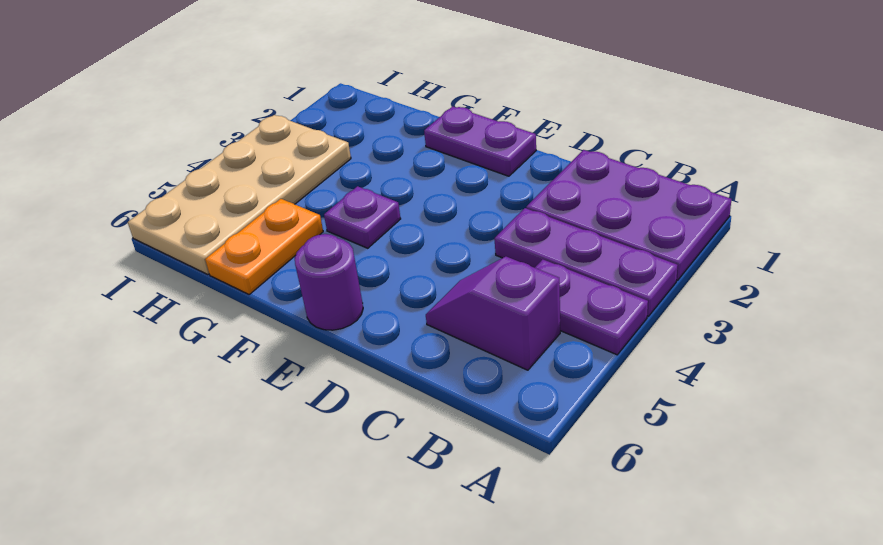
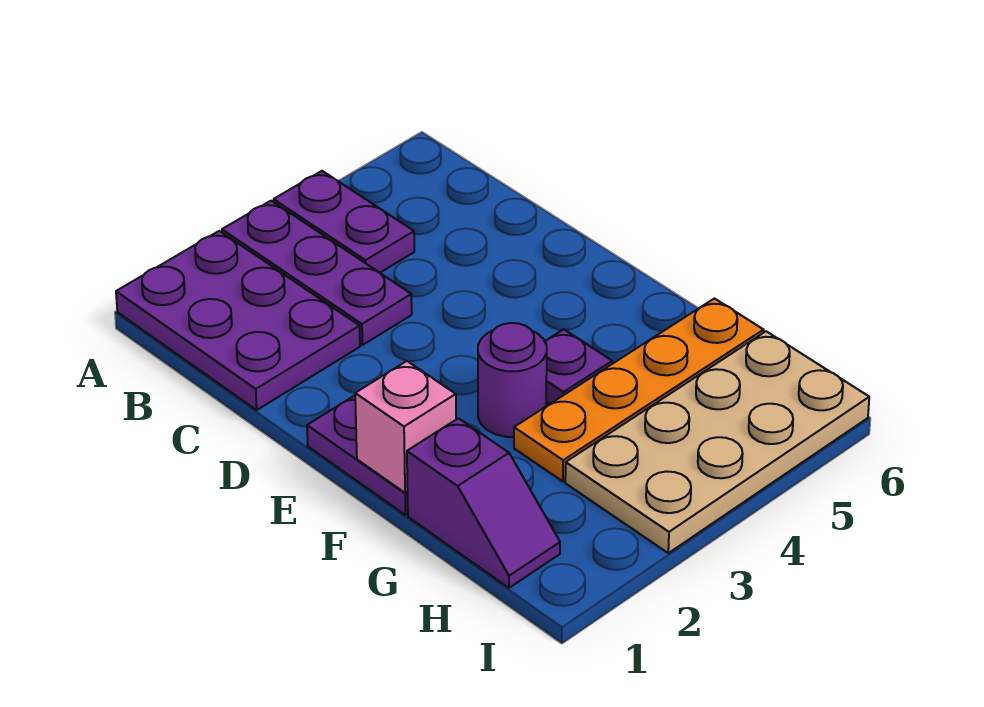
purple slope B5:C5 level 1 top B -> purple slope G1:H1 level 1 top G
purple round brick E6 level 1 -> purple round brick F3 level 1
none -> pink brick F1 level 2
orange plate G5:G6 level 1 -> orange plate G3:G6 level 1

